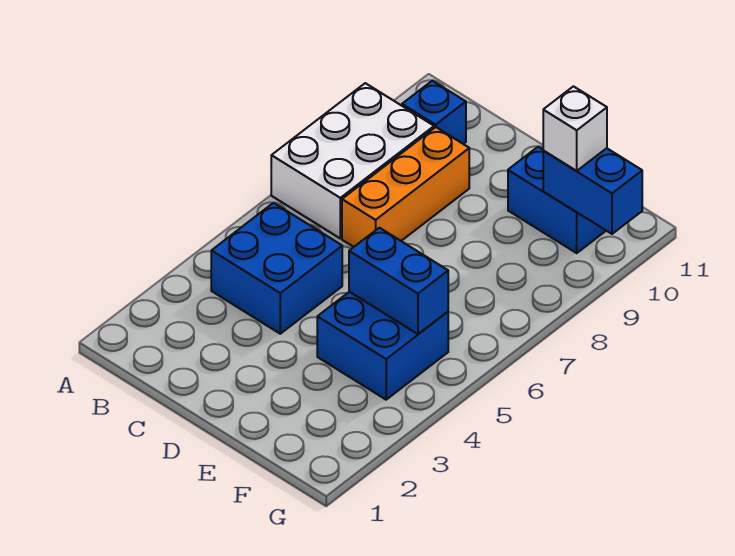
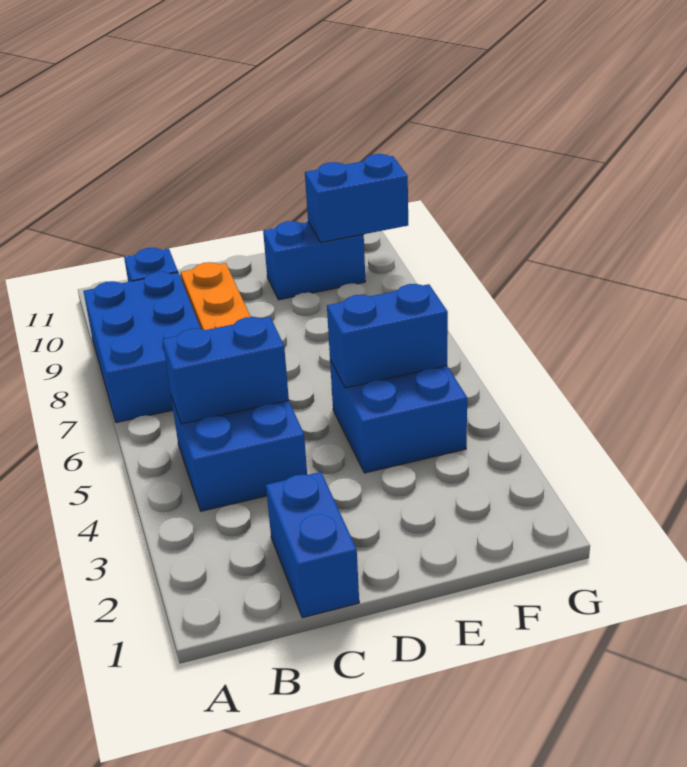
white brick A7:B9 level 1 -> blue brick A7:B9 level 1
none -> blue brick B5:C5 level 2
none -> blue brick C1:C2 level 1
white brick F10 level 3 -> none

